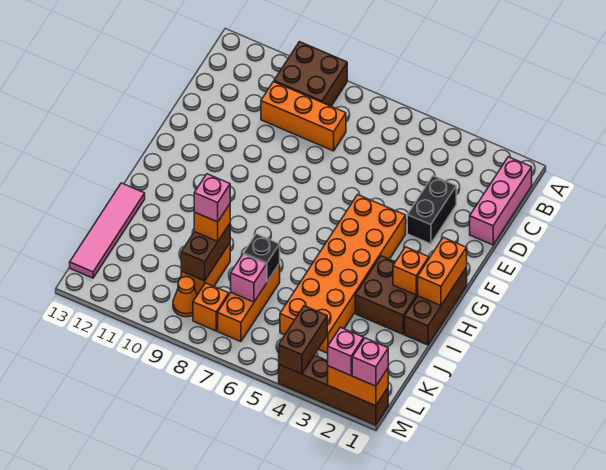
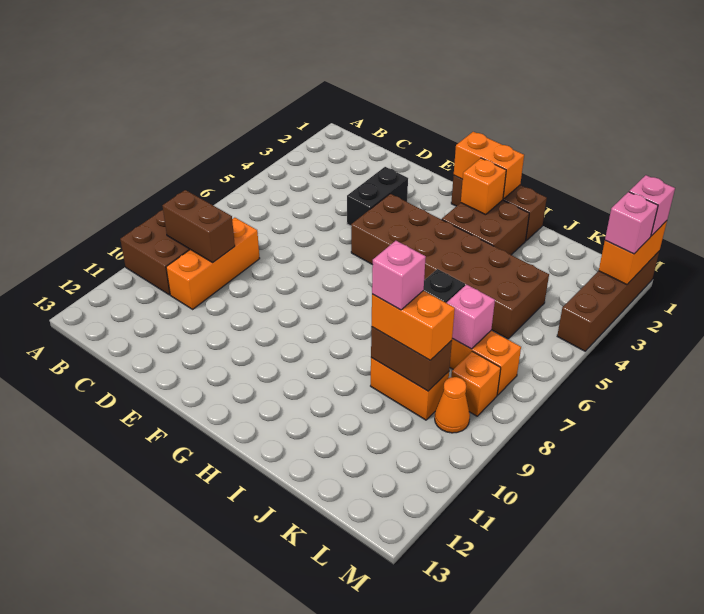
pink brick B1:D1 level 1 -> none
black brick D3:E3 level 1 -> black brick E3:E4 level 1
orange brick F4:K5 level 1 -> brown brick F4:K5 level 1
pink tile I13:L13 level 1 -> none
orange brick J9 level 3 -> orange brick J9:K9 level 3
brown brick L4:M4 level 2 -> brown brick B9:C9 level 2

